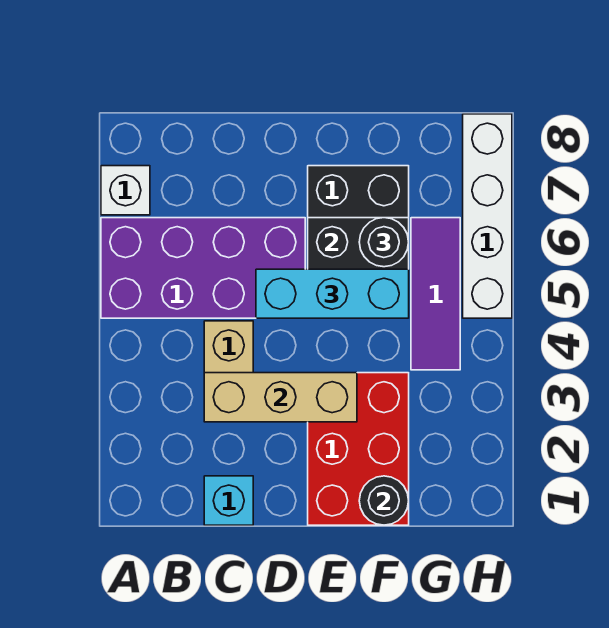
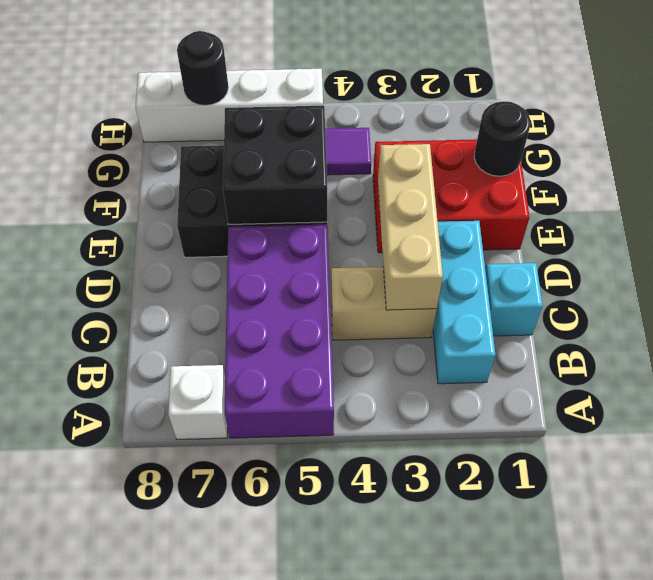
cyan brick D5:F5 level 3 -> cyan brick B2:D2 level 1
black round brick F6 level 3 -> black round brick H7 level 2

